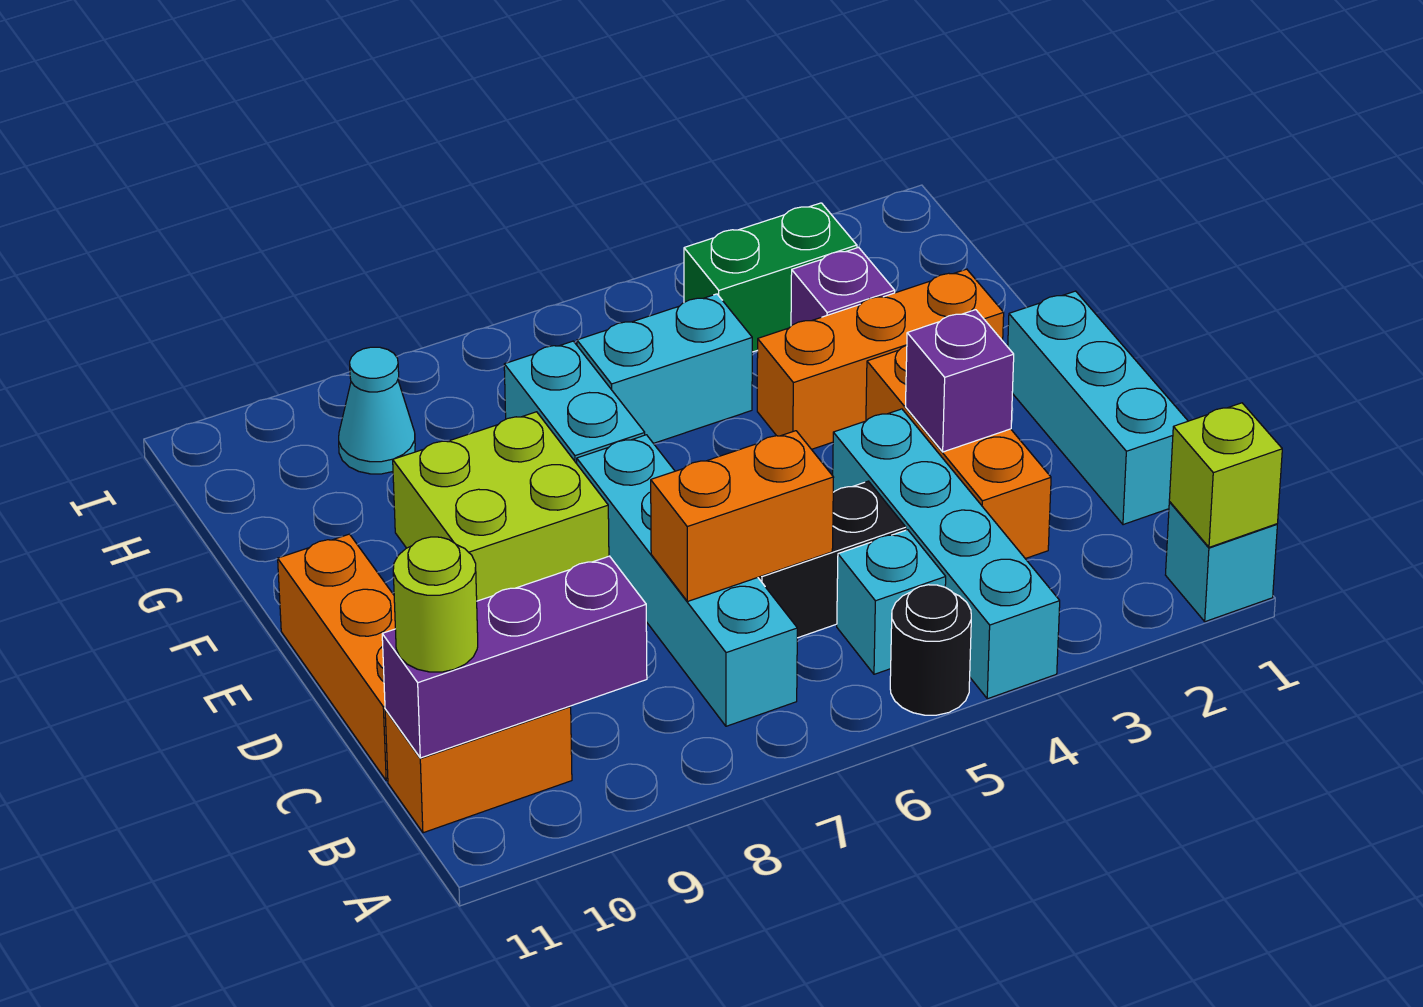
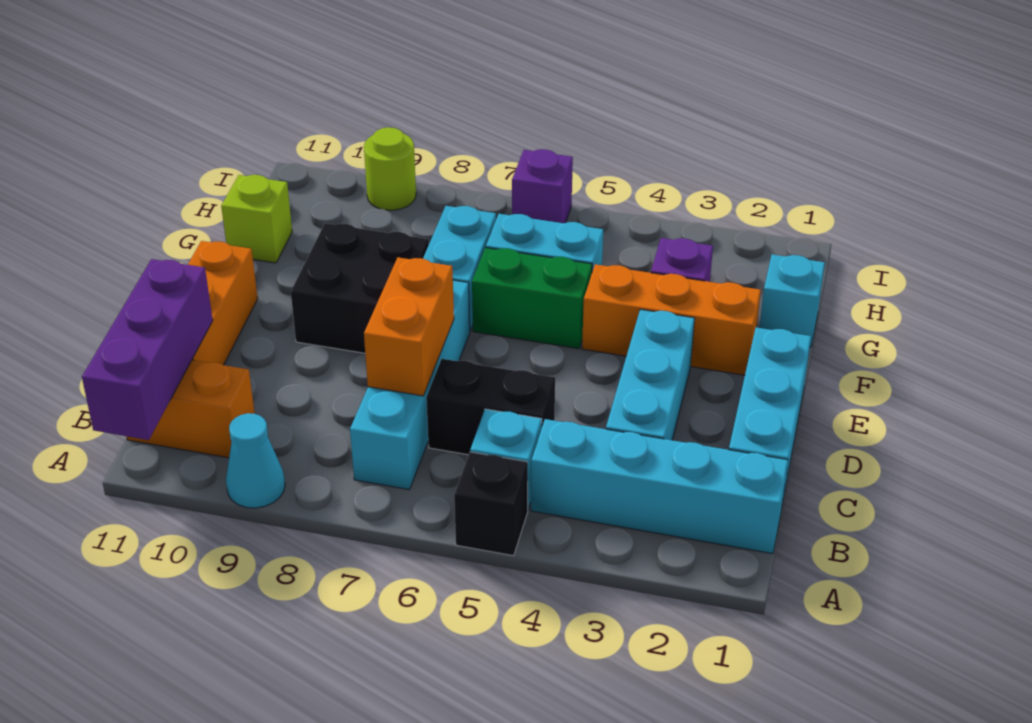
cyan brick A1 level 1 -> cyan brick G1 level 1
lime brick A1 level 2 -> lime brick G11 level 1
cyan brick A4:D4 level 1 -> cyan brick B1:B4 level 1
black round brick A5 level 1 -> black brick A5 level 1
purple brick B9:B11 level 2 -> purple brick A11:C11 level 2
lime round brick B11 level 3 -> lime round brick I9 level 1
orange brick C3:E3 level 1 -> cyan brick C3:E3 level 1
orange brick C6:C7 level 2 -> orange brick C7:D7 level 2
purple brick D3 level 2 -> purple brick I6 level 1
lime brick E8:F9 level 1 -> black brick E8:F9 level 1
green brick H3:H4 level 1 -> green brick F5:F6 level 1
cyan cone H9 level 1 -> cyan cone A9 level 1

